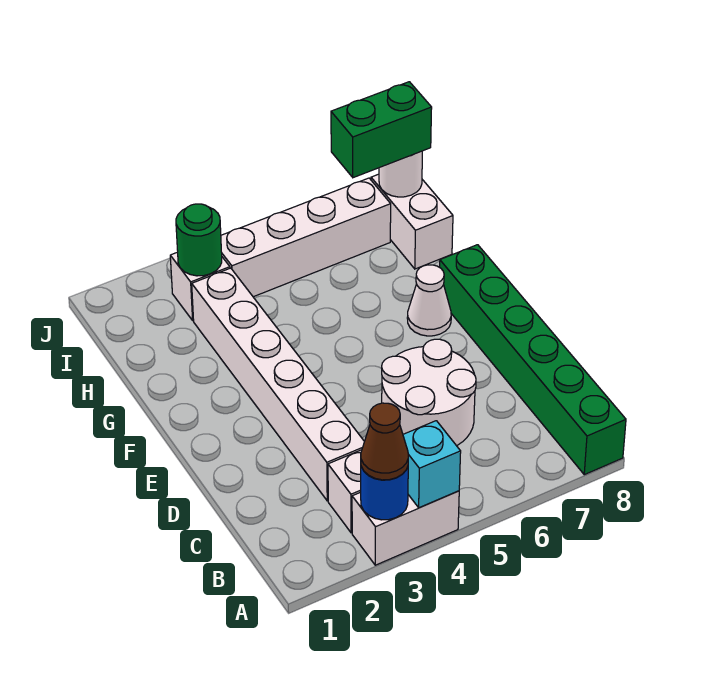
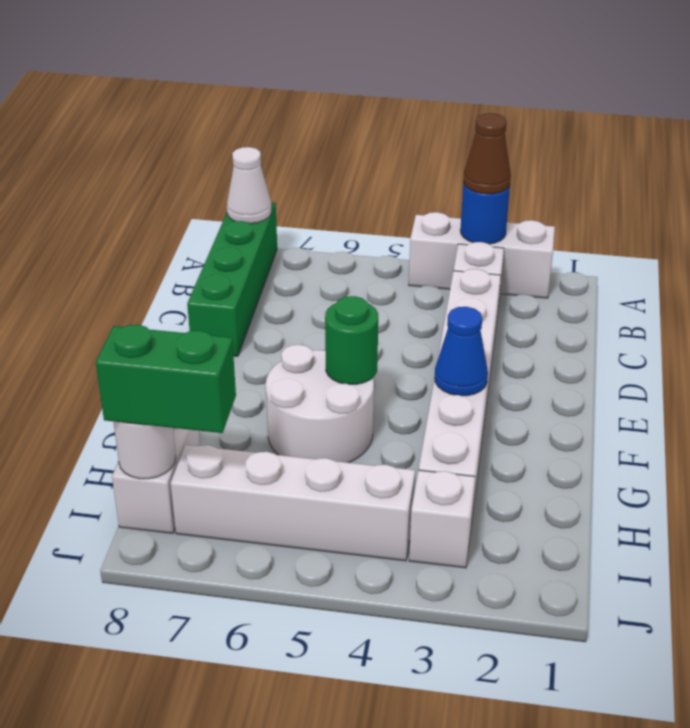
white brick A3:A4 level 1 -> white brick A2:A4 level 1
cyan brick A4 level 2 -> none
green brick A8:F8 level 1 -> green brick A8:D8 level 1
white round brick C5:D6 level 1 -> white round brick F5:G6 level 1
none -> blue cone F3 level 2
white cone F7 level 1 -> white cone A8 level 2
green round brick I3 level 2 -> green round brick F5 level 2

